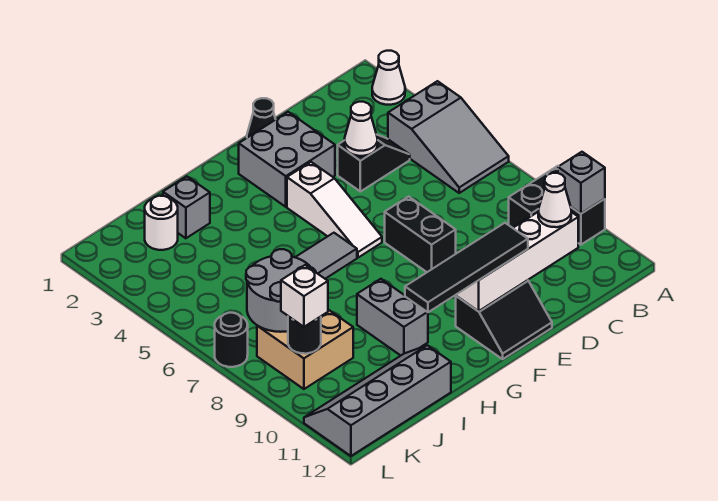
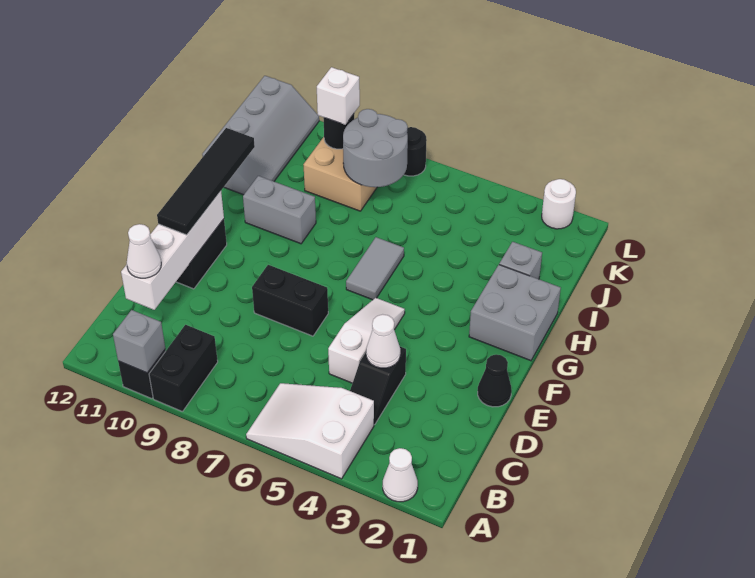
grey slope A4:B6 level 1 top 4 -> white slope A4:B6 level 1 top 4
grey brick E2:F3 level 1 -> grey brick G1:H2 level 1
white slope F4:F6 level 1 top 4 -> white slope D5:F5 level 1 top D
white round brick J2 level 1 -> white round brick L2 level 1

